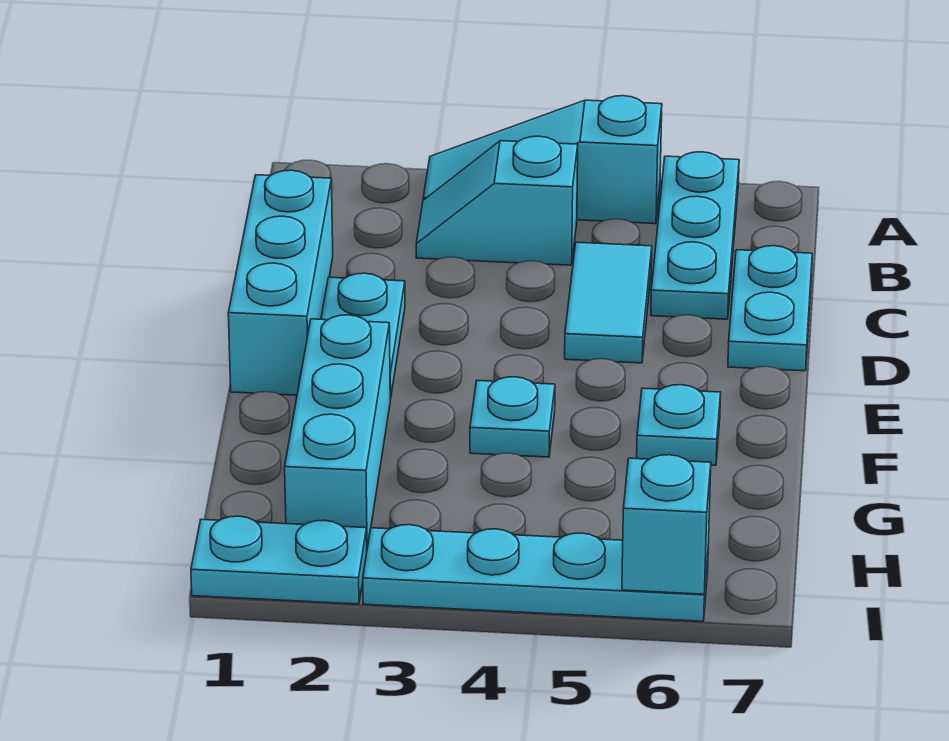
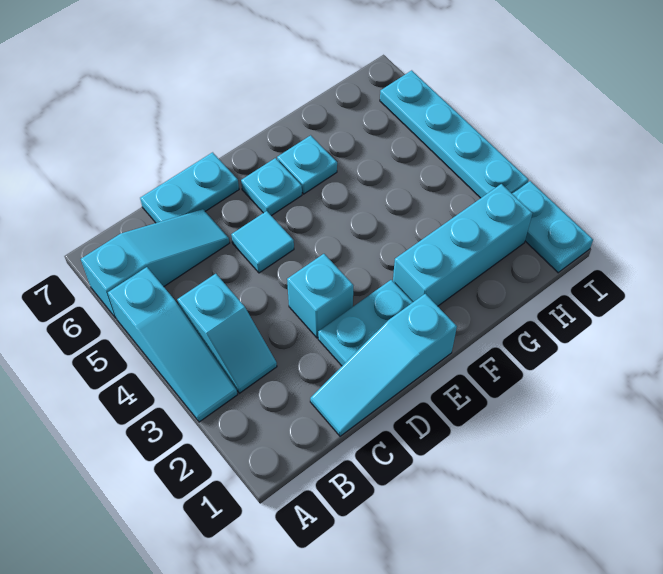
cyan plate A6:C6 level 1 -> cyan slope A6:C6 level 1 top A
cyan brick C1:E1 level 1 -> cyan slope C1:E1 level 1 top E
cyan tile C5:D5 level 1 -> cyan tile D5 level 1
cyan plate F4 level 1 -> cyan plate E6 level 1
cyan brick I6 level 2 -> cyan brick D3 level 1

